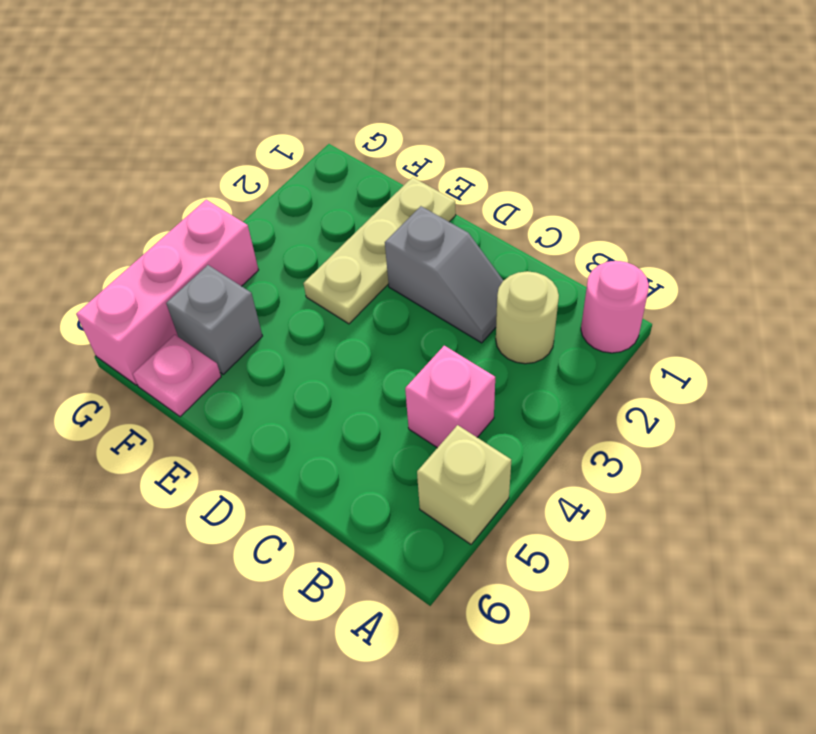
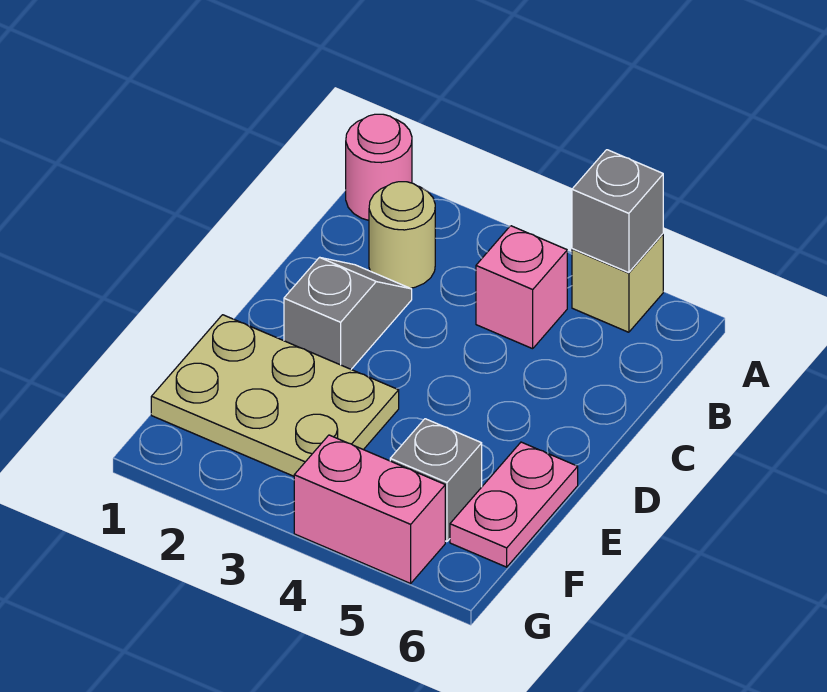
none -> grey brick A5 level 2
tan plate E1:E3 level 1 -> tan plate E1:F3 level 1
pink plate F6 level 1 -> pink plate E6:F6 level 1
pink brick G4:G6 level 1 -> pink brick G4:G5 level 1

